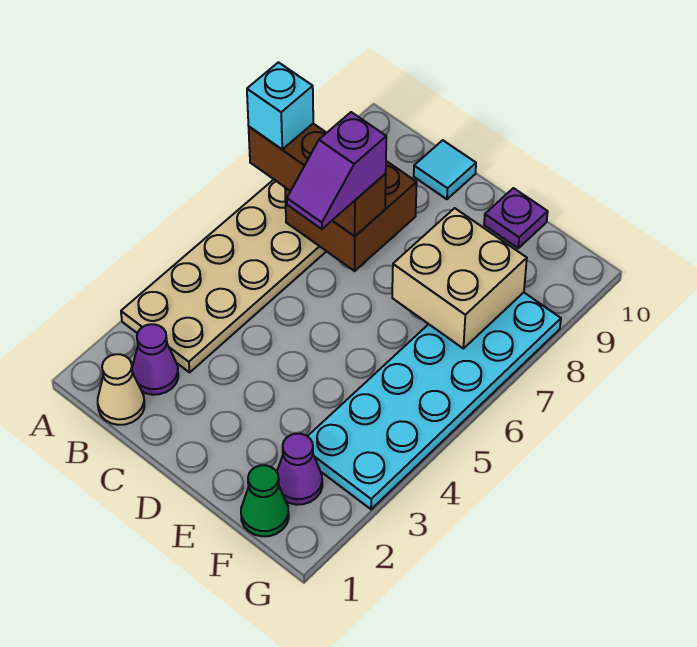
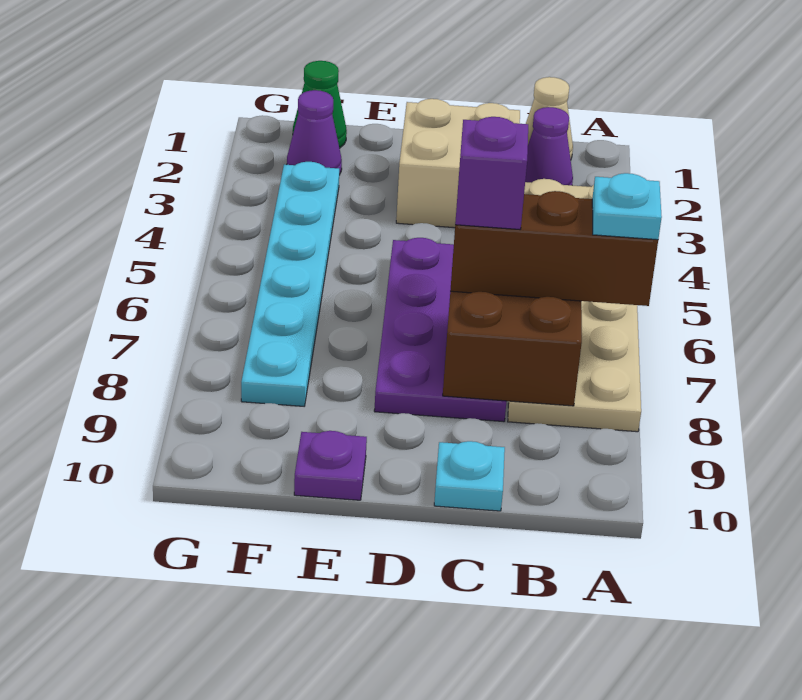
cyan brick A7 level 4 -> cyan plate A7 level 4
none -> purple plate C5:D8 level 1
cyan tile C10 level 1 -> cyan plate C10 level 1
tan brick E7:F8 level 2 -> tan brick C2:D3 level 1
cyan plate F3:G8 level 1 -> cyan plate F3:F8 level 1

